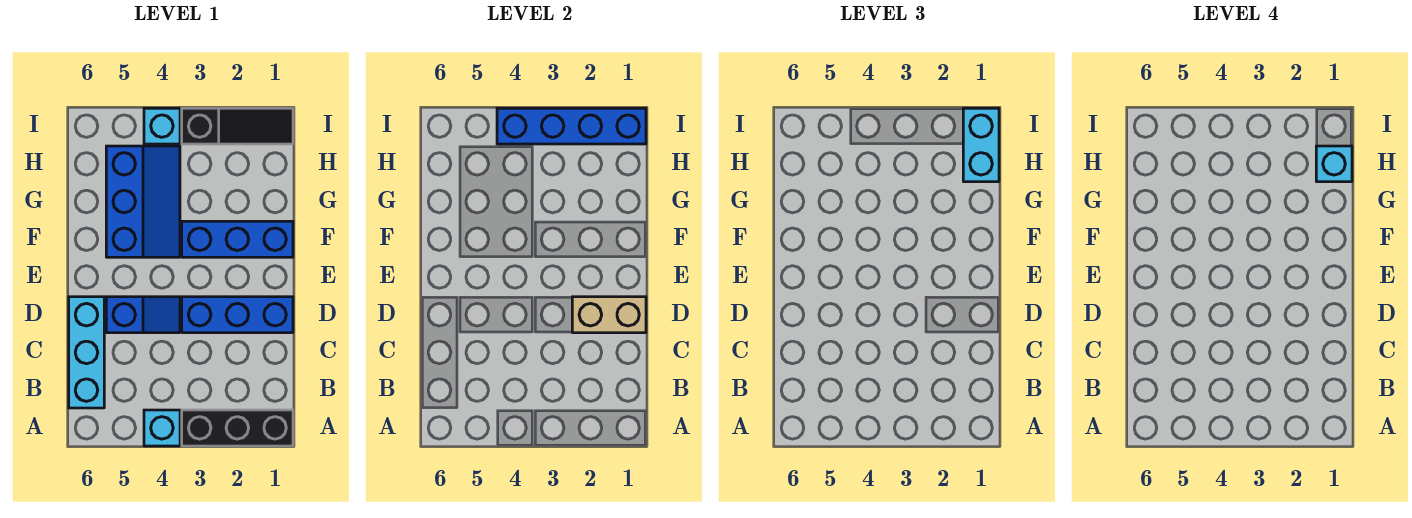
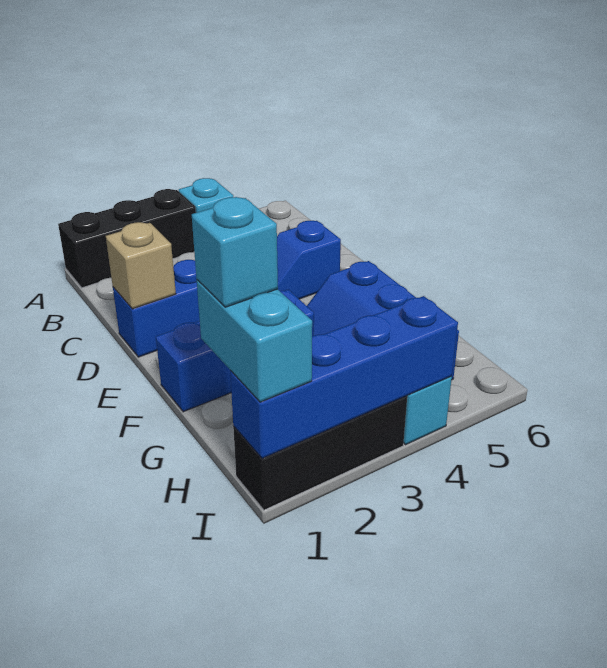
cyan brick B6:D6 level 1 -> none
tan brick D1:D2 level 2 -> tan brick D1 level 2
black slope I1:I3 level 1 top 3 -> black brick I1:I3 level 1

